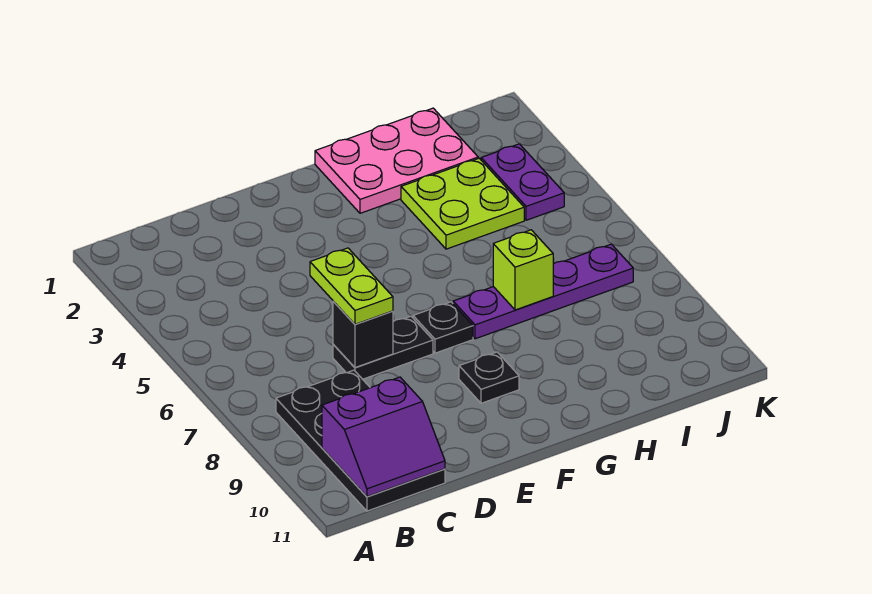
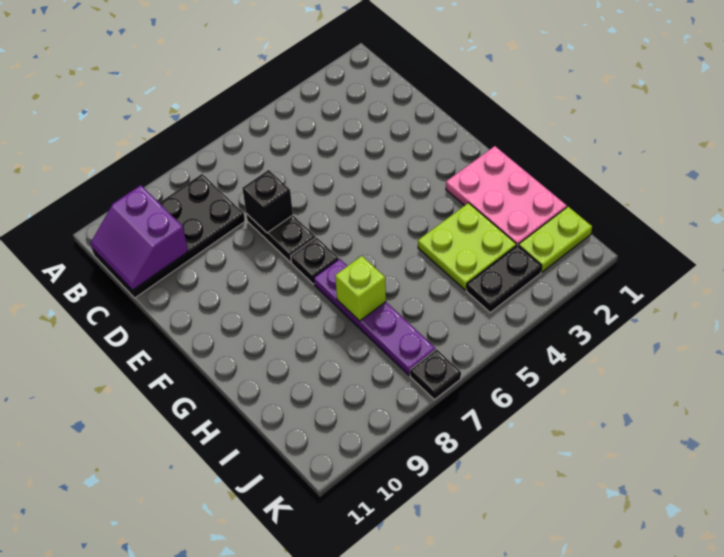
lime plate D6:D7 level 3 -> lime plate J1:J2 level 1
black plate F9 level 1 -> black plate K7 level 1
purple plate J3:J4 level 1 -> black plate J3:J4 level 1

